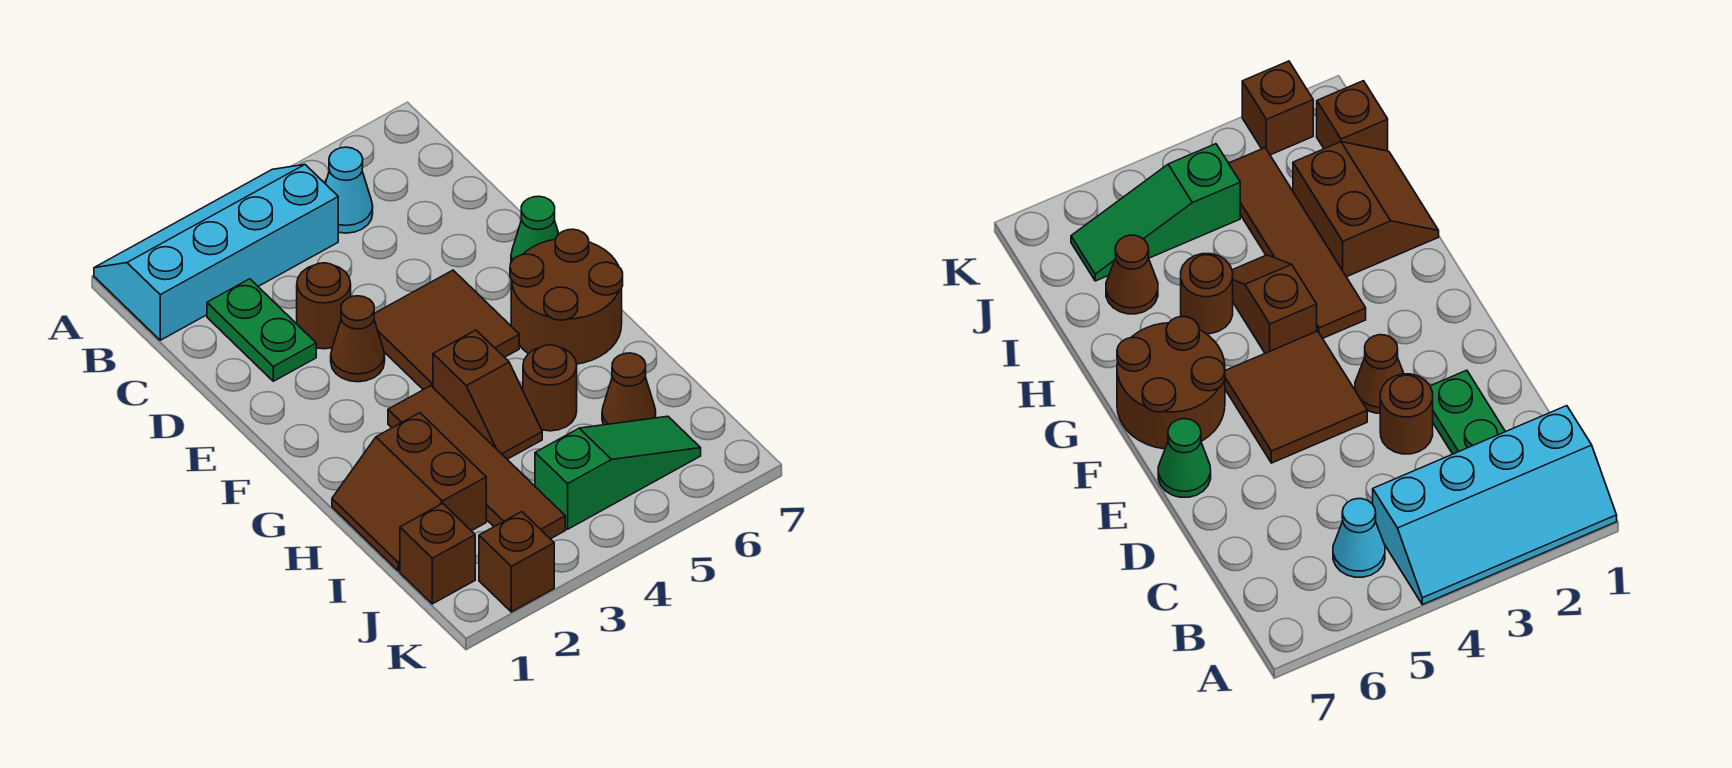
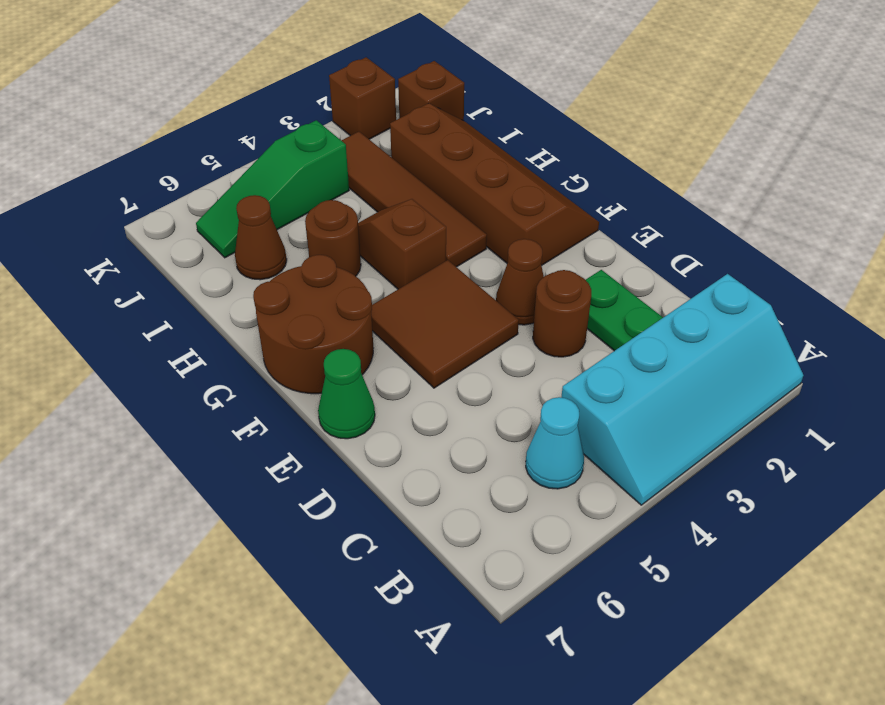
brown slope H1:I2 level 1 top 2 -> brown slope F1:I2 level 1 top 2

